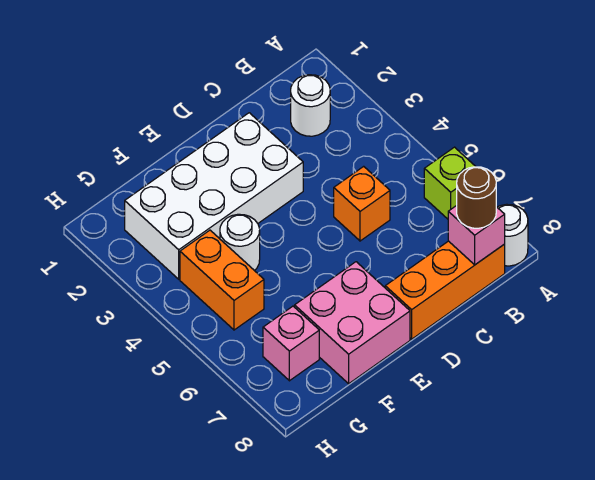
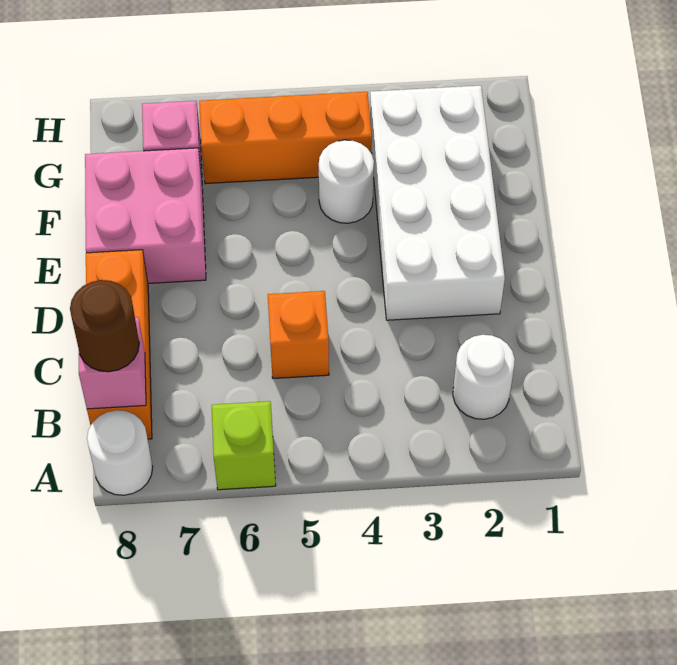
orange brick G4:G5 level 1 -> orange brick G4:G6 level 1

